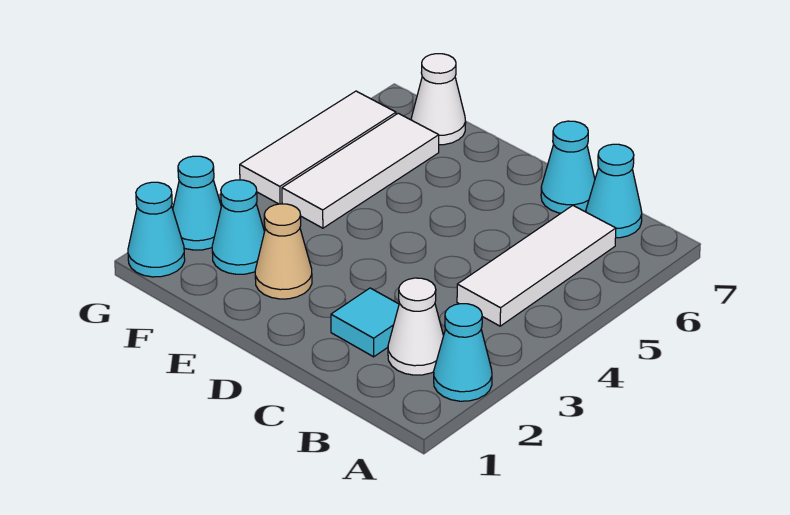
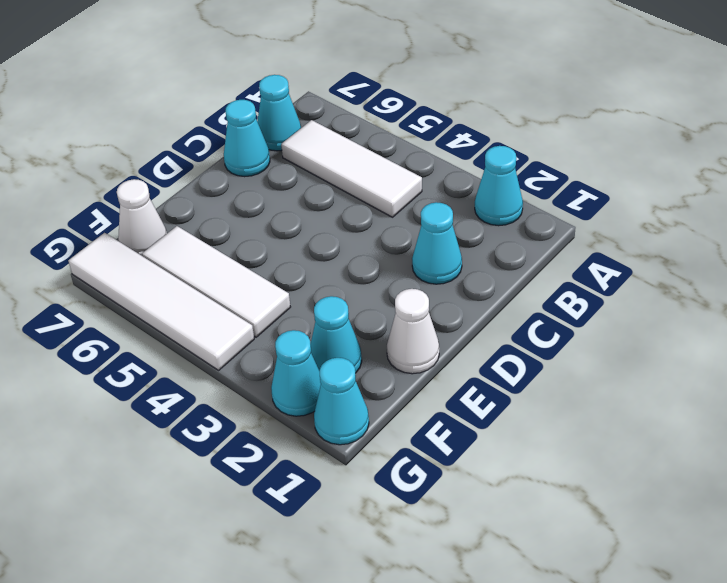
white cone B2 level 1 -> white cone E1 level 1
cyan tile C2 level 1 -> cyan cone C2 level 1
tan cone E2 level 1 -> none
white tile G4:G6 level 1 -> white tile G4:G7 level 1

